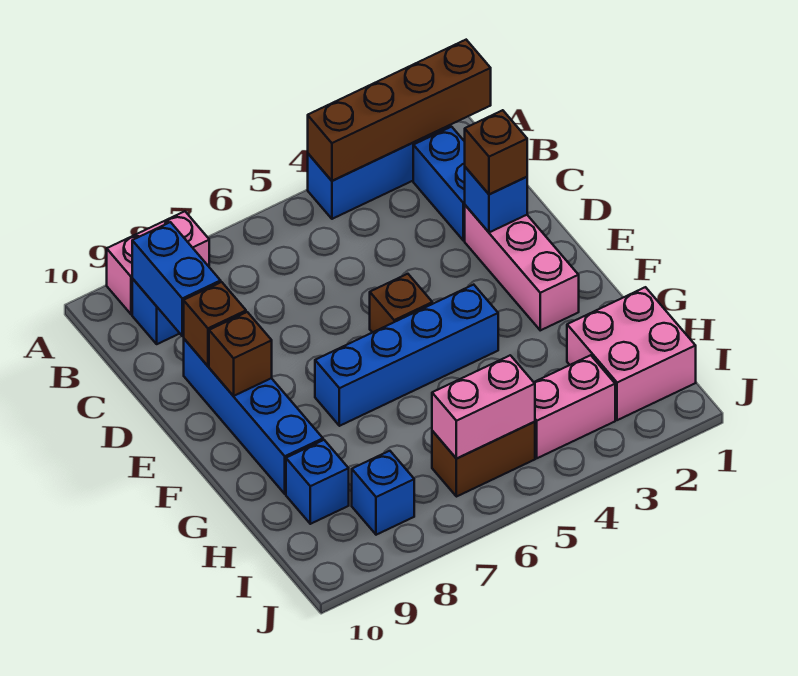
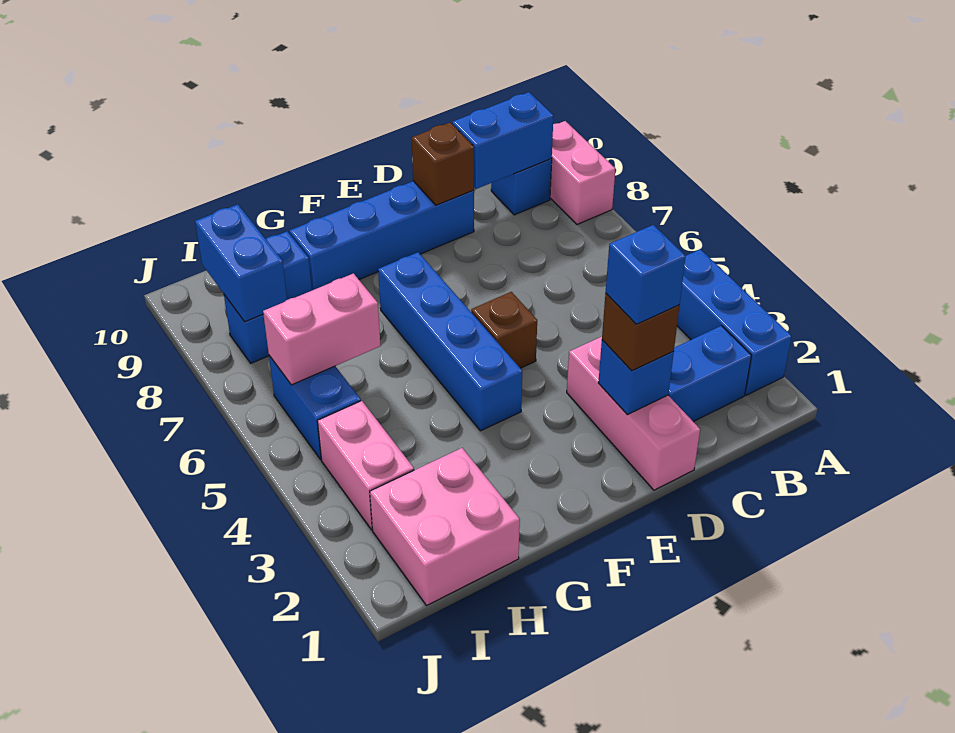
brown brick A1:A4 level 2 -> none
pink brick D2:F2 level 1 -> pink brick D1:D3 level 1
none -> blue brick D2 level 4
brown brick E9 level 2 -> none
brown brick I5:I6 level 1 -> blue brick I5:I6 level 1
pink brick I5:I6 level 2 -> pink brick H6:I6 level 2
none -> blue brick I8:I9 level 2

